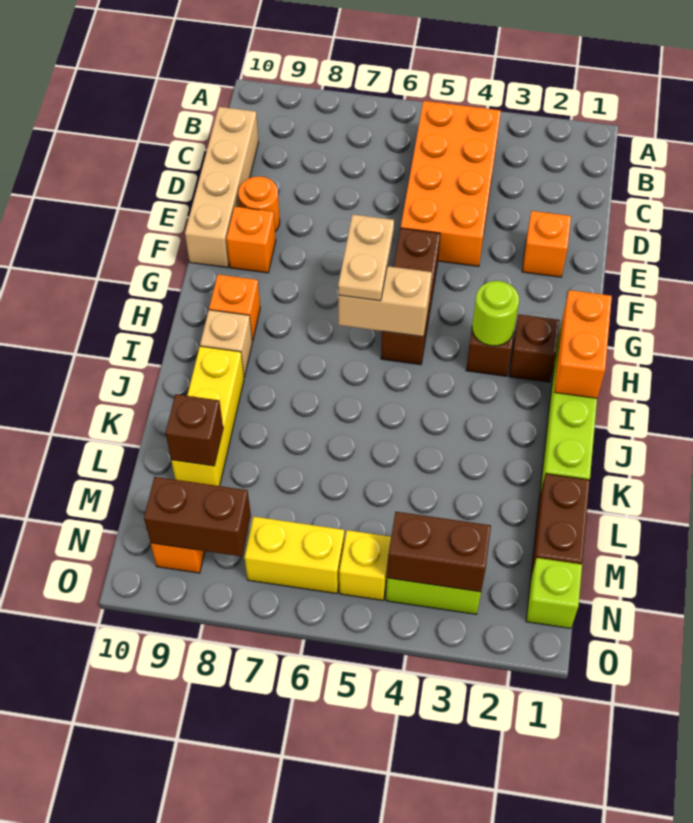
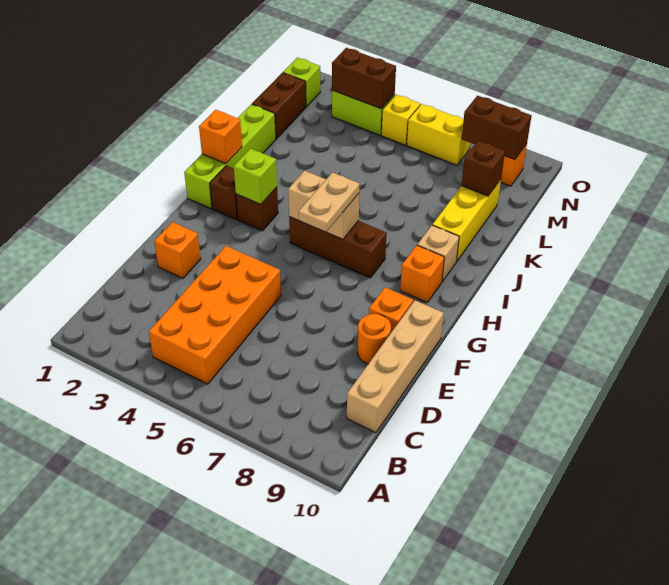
brown brick F5:H5 level 1 -> brown brick H5:H7 level 1
orange brick H1:I1 level 2 -> orange brick I1 level 2
lime round brick H3 level 2 -> lime brick H3 level 2

